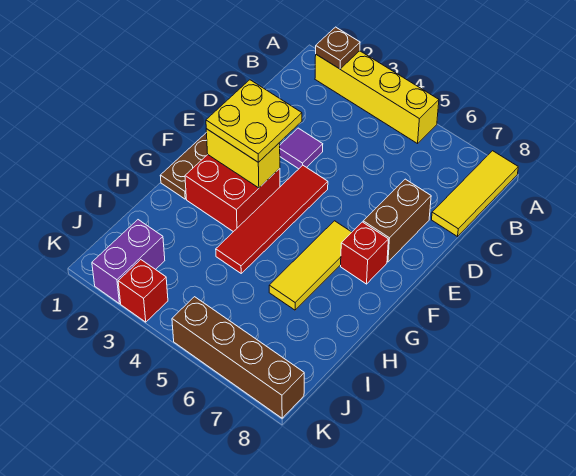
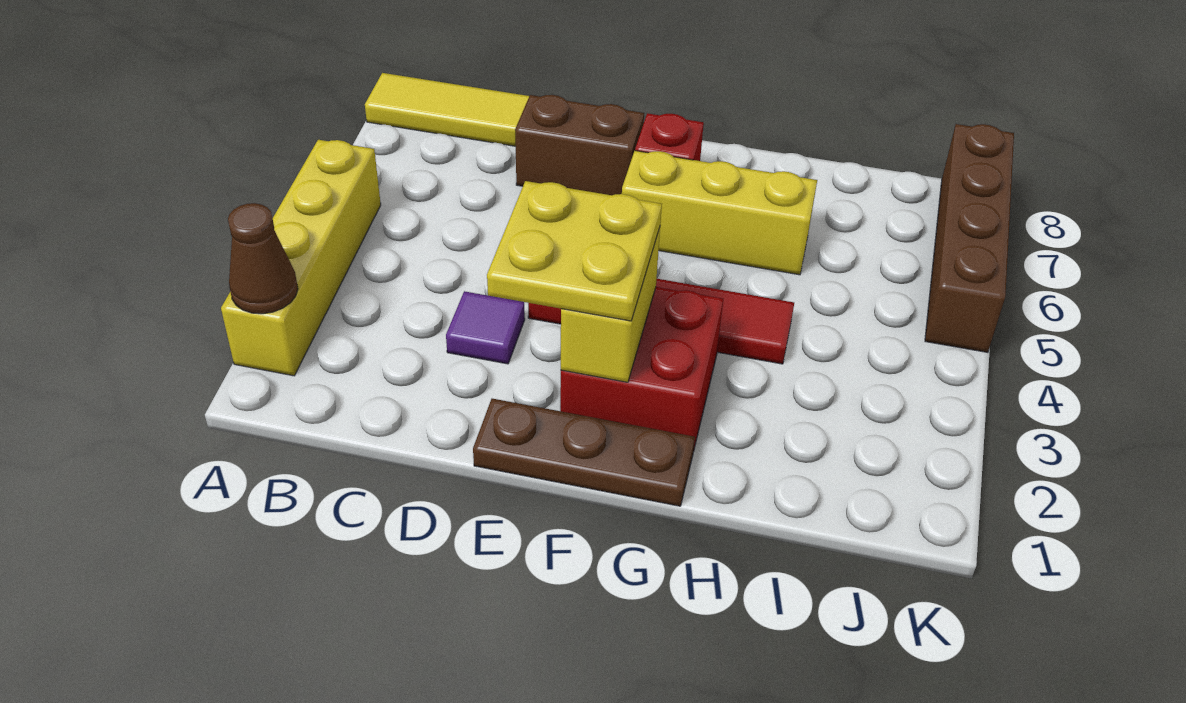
brown plate A2 level 2 -> brown cone A2 level 2
yellow tile F6:H6 level 1 -> yellow brick F6:H6 level 1
purple brick J2:K2 level 1 -> none
red brick K3 level 1 -> none

